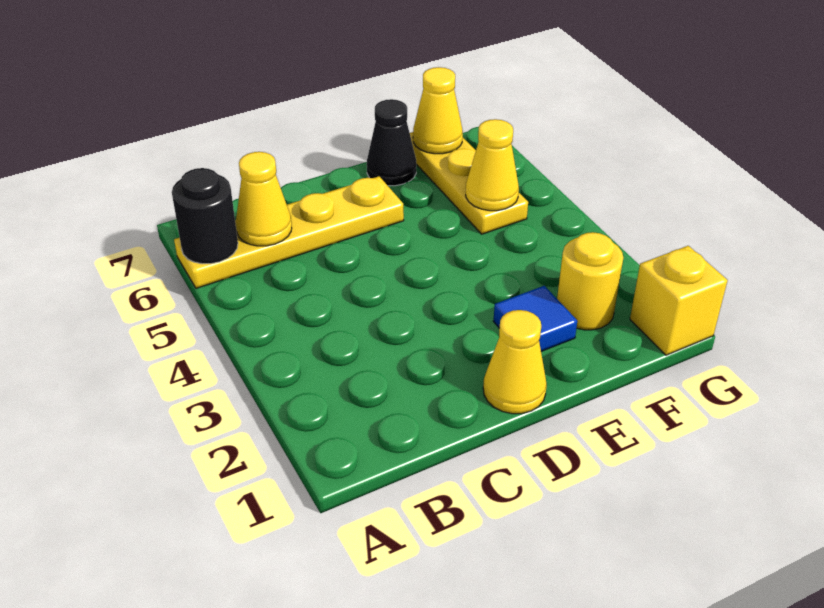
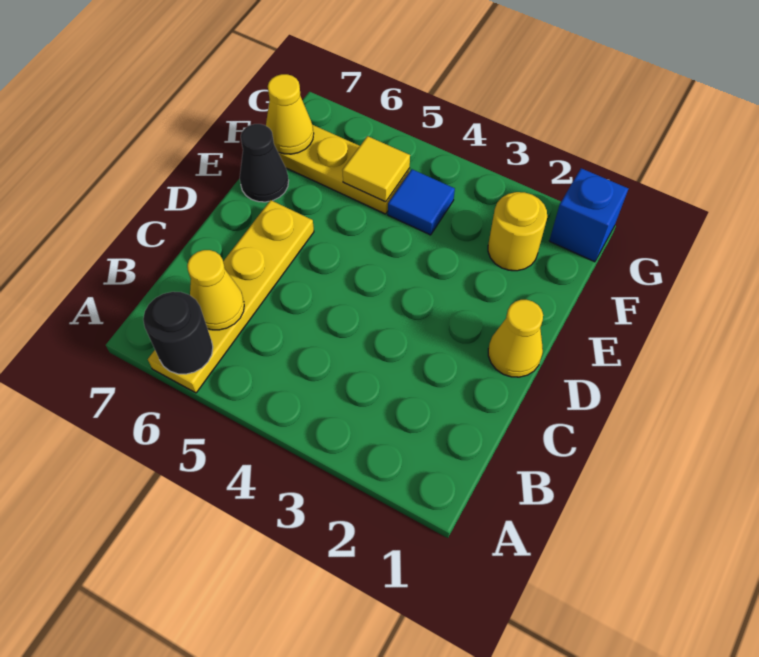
blue tile E2 level 1 -> blue tile F4 level 1
yellow cone F5 level 2 -> yellow tile F5 level 2
yellow brick G1 level 1 -> blue brick G1 level 1

